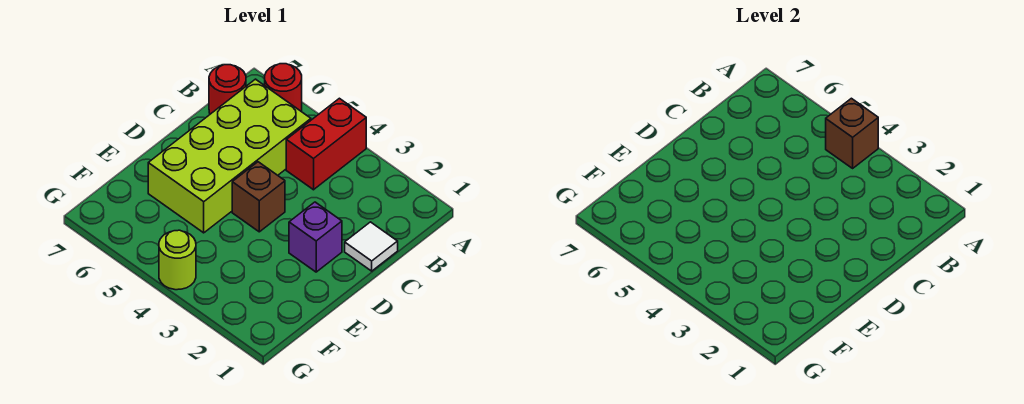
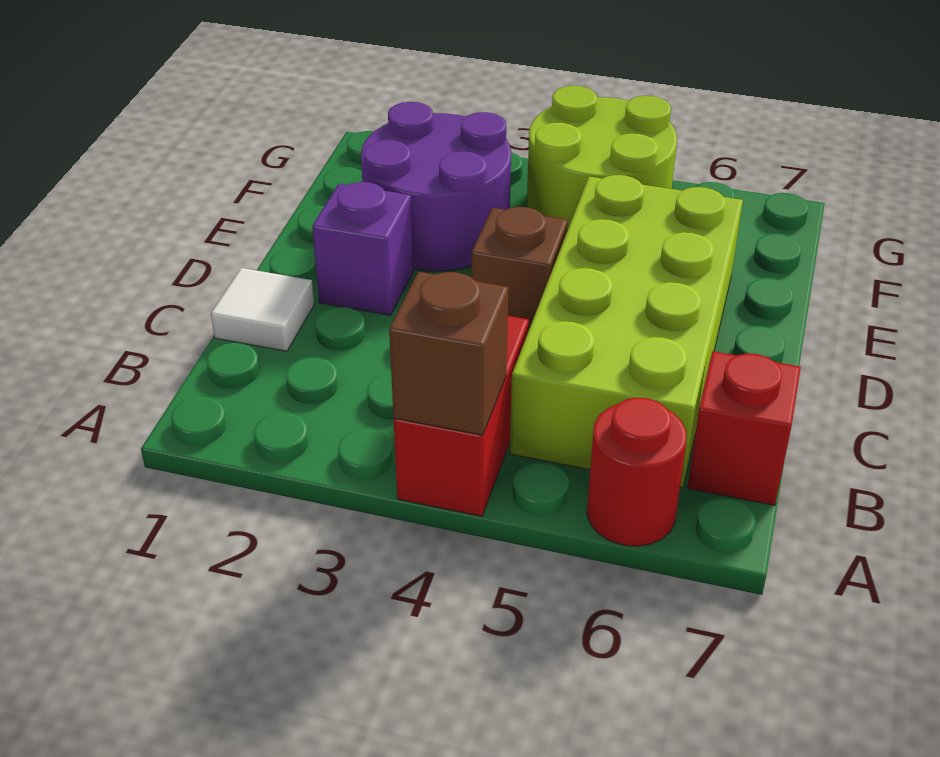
red round brick B7 level 1 -> red brick B7 level 1
none -> purple round brick E2:F3 level 1
lime round brick G4 level 1 -> lime round brick F4:G5 level 1

